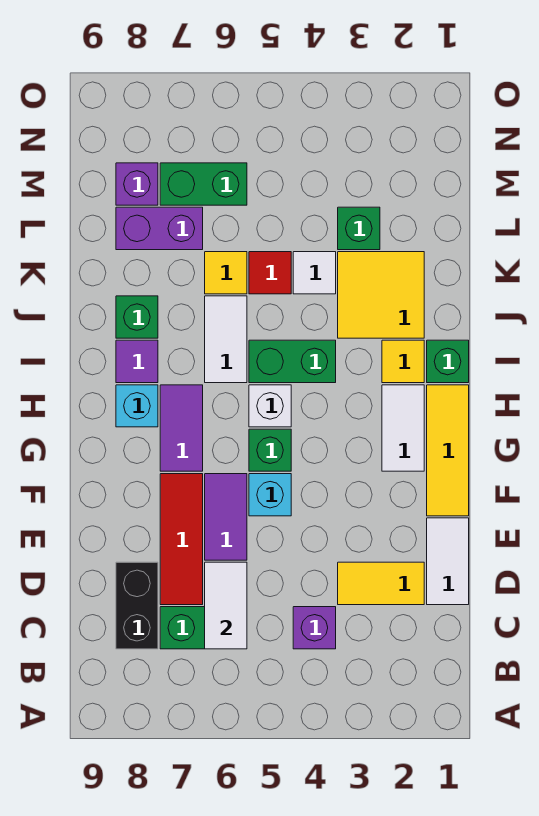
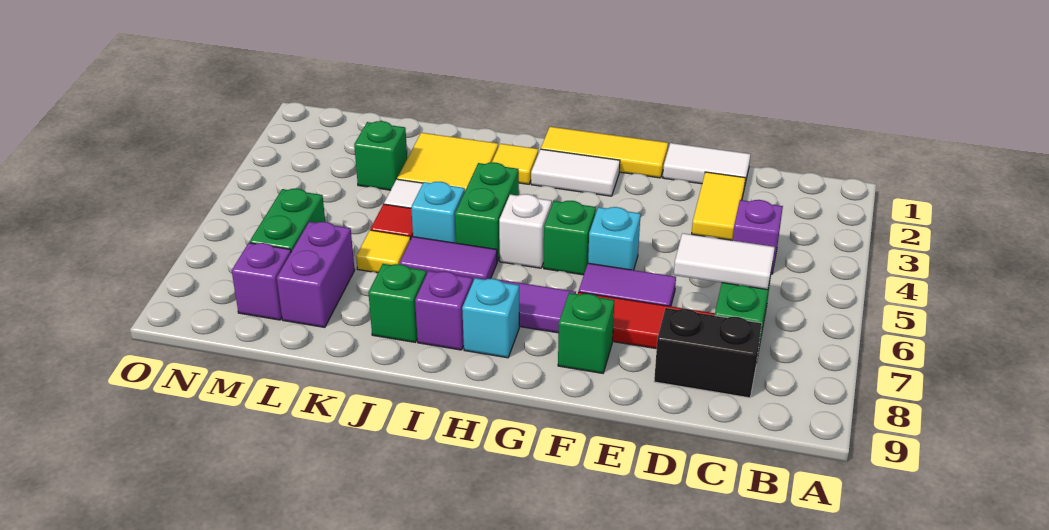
green brick I1 level 1 -> green brick F8 level 1
white tile I6:J6 level 1 -> purple tile I6:J6 level 1
purple tile I8 level 1 -> purple brick I8 level 1
none -> cyan brick J5 level 1

